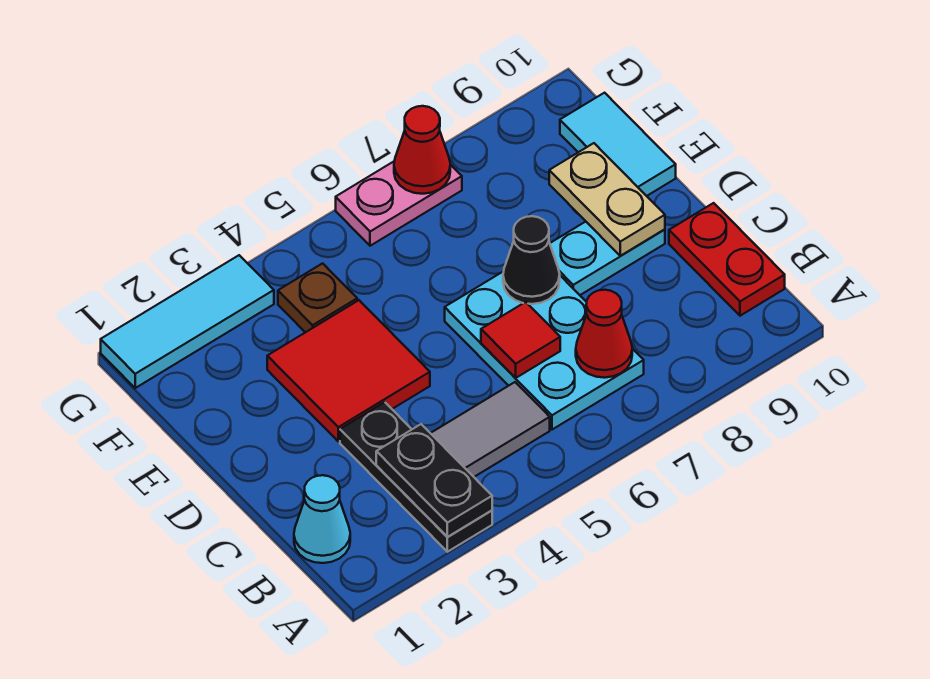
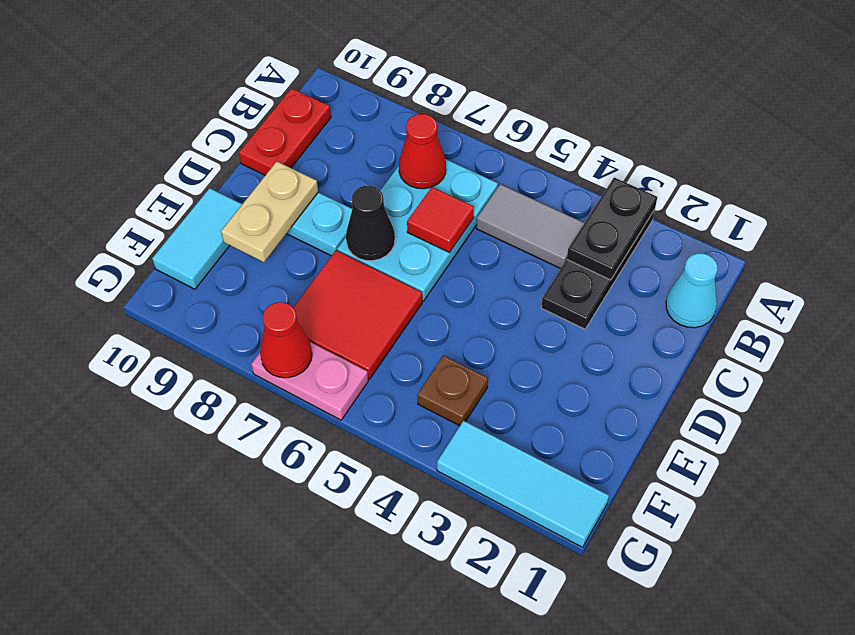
red tile D3:E4 level 1 -> red tile E6:F7 level 1

